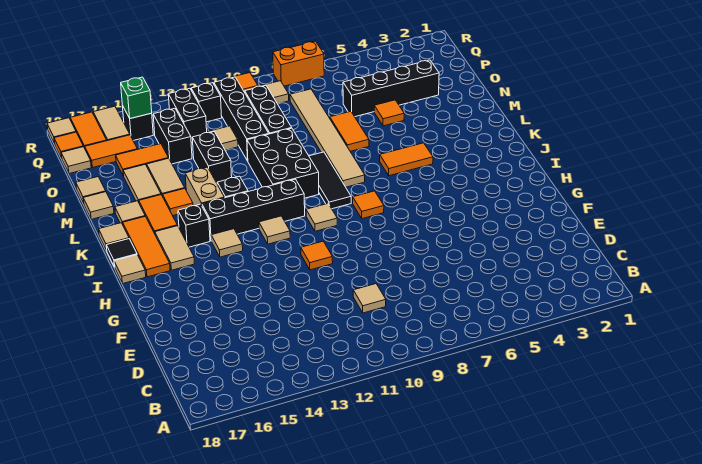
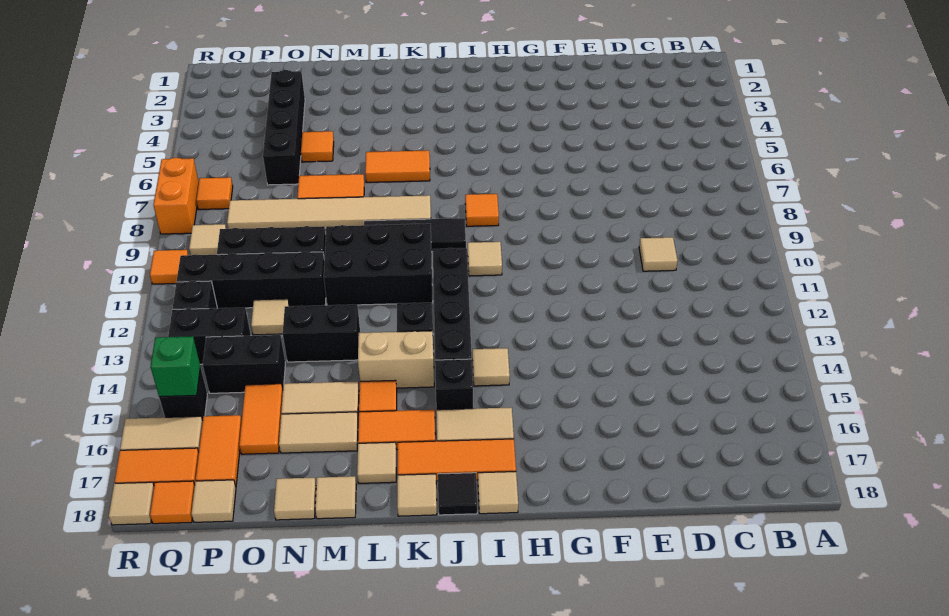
orange tile G11 level 1 -> orange tile Q7 level 1
tan tile I12 level 1 -> none
orange tile K5:K6 level 1 -> orange tile K6:L6 level 1

